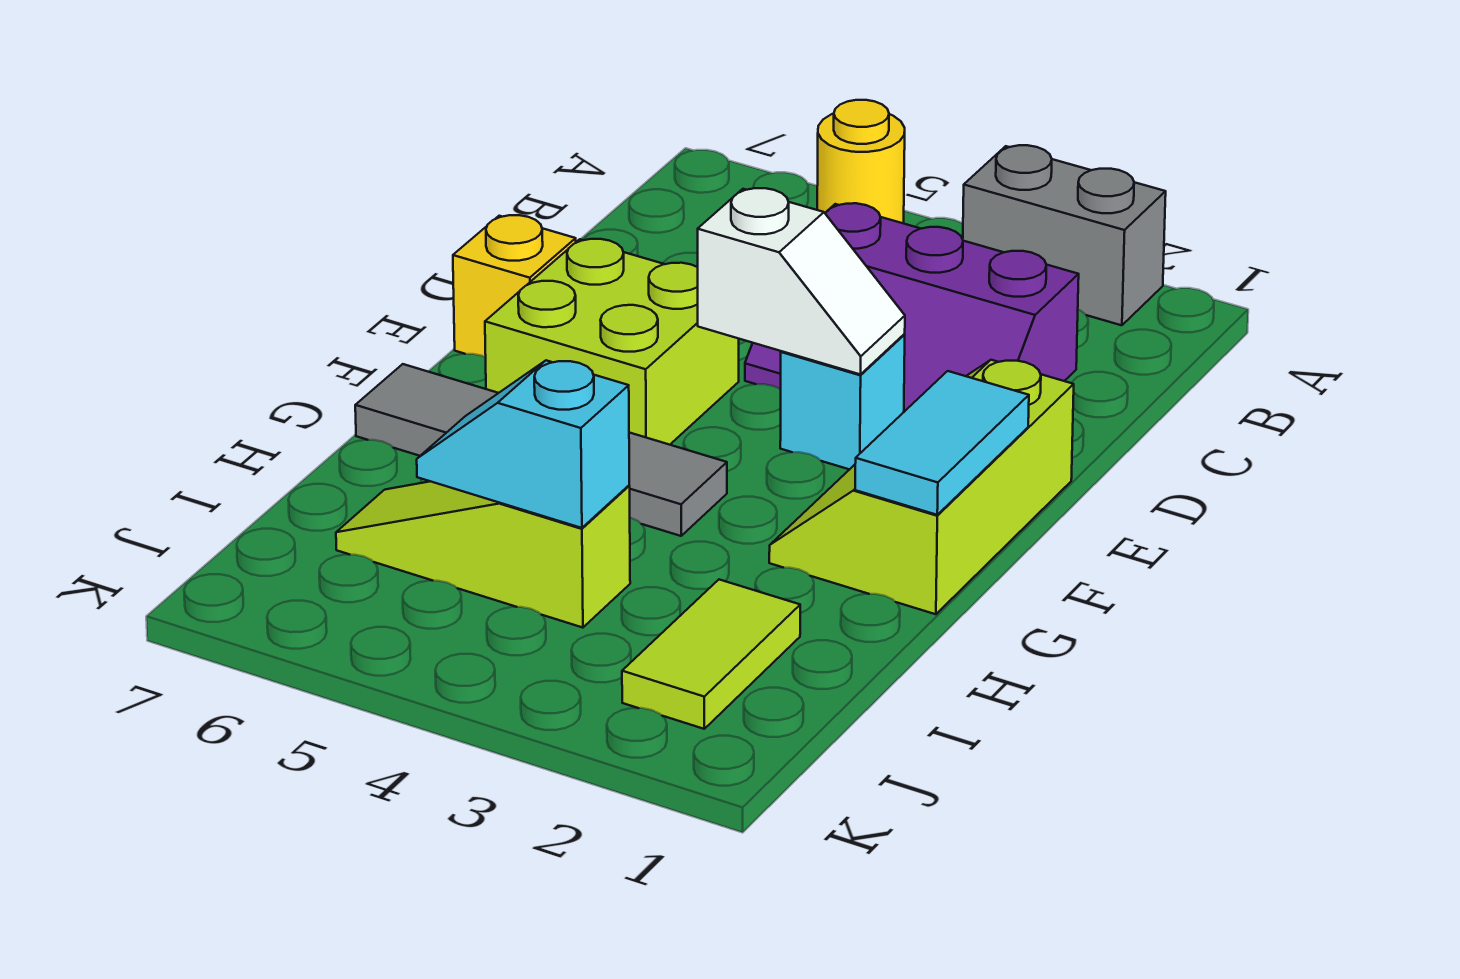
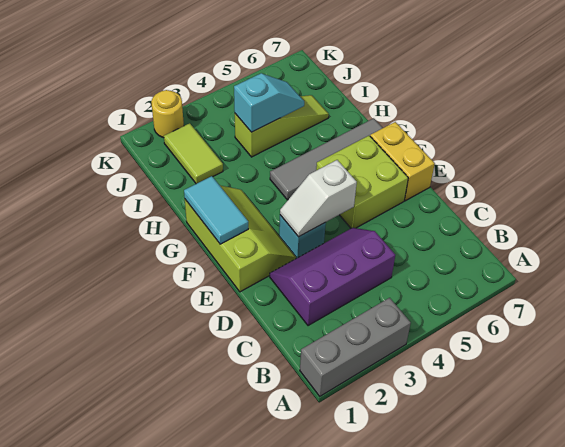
grey brick A2:A3 level 1 -> grey brick A1:A3 level 1
yellow round brick A5 level 1 -> yellow round brick K2 level 1
yellow brick E7 level 1 -> yellow brick E7:F7 level 1

